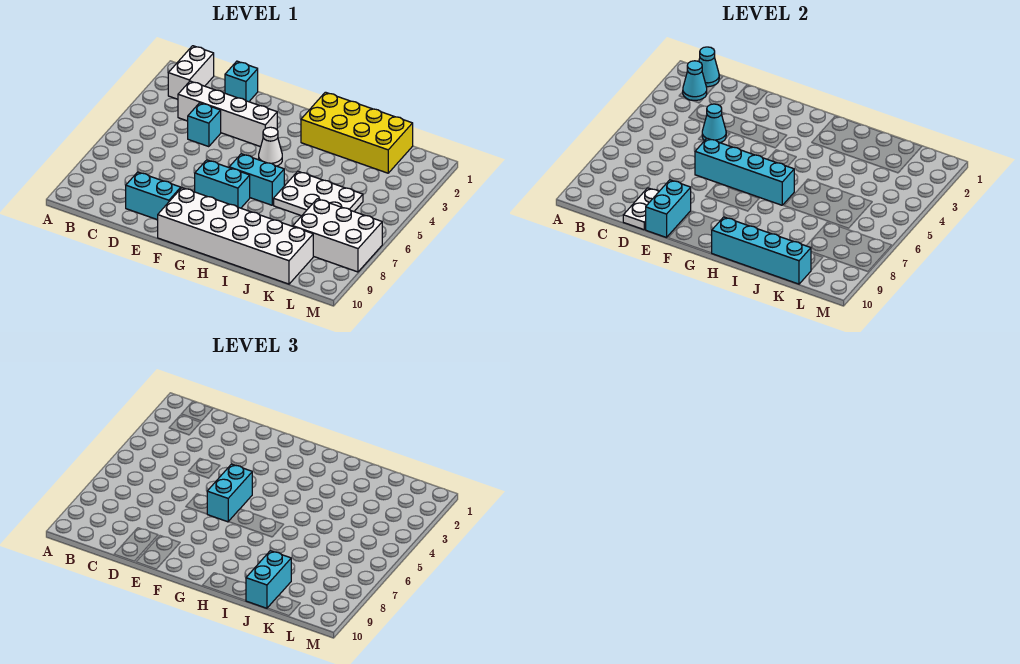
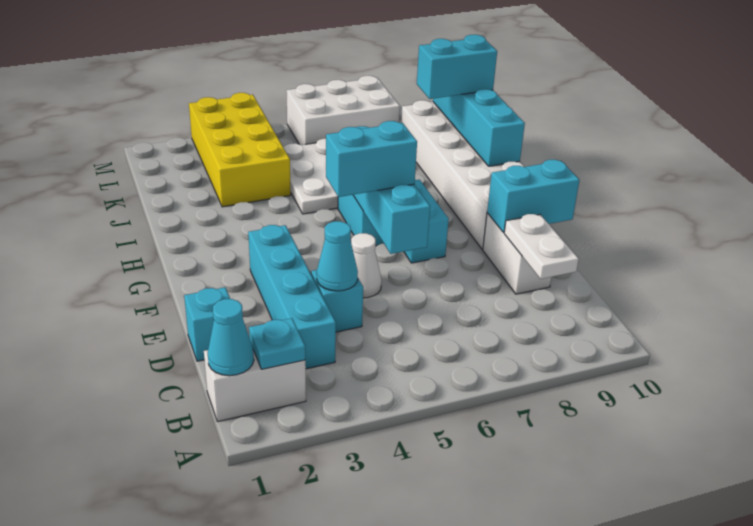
cyan cone B2 level 2 -> cyan plate B2 level 2
white brick C3:F3 level 1 -> cyan brick C3:F3 level 1
cyan brick D9:E9 level 1 -> white brick D9:E9 level 1
white plate D9:D10 level 2 -> white plate C9:D9 level 2
white cone G4 level 1 -> white cone E5 level 1
yellow brick H1:K2 level 1 -> yellow brick J3:M4 level 1
white brick K7:M8 level 1 -> white brick L6:M8 level 1

